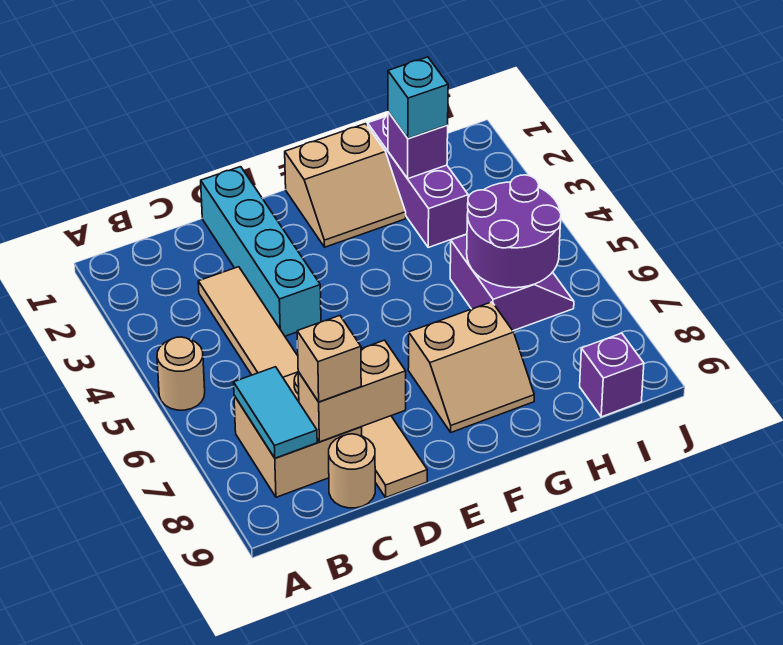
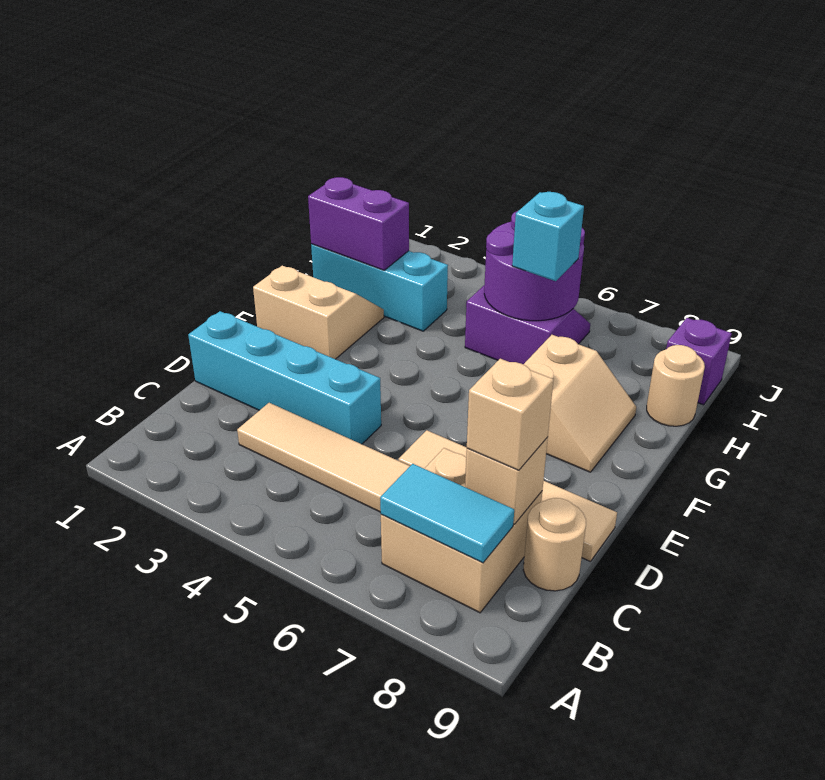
tan round brick A5 level 1 -> tan round brick H9 level 1
tan brick C8:D8 level 2 -> tan brick C8 level 2
tan slope F1:G2 level 1 top 1 -> tan slope F1:G2 level 1 top F
purple brick H1:H3 level 1 -> cyan brick H1:H3 level 1
purple brick H2 level 2 -> purple brick H1:H2 level 2
cyan brick H2 level 3 -> cyan brick H6 level 3

